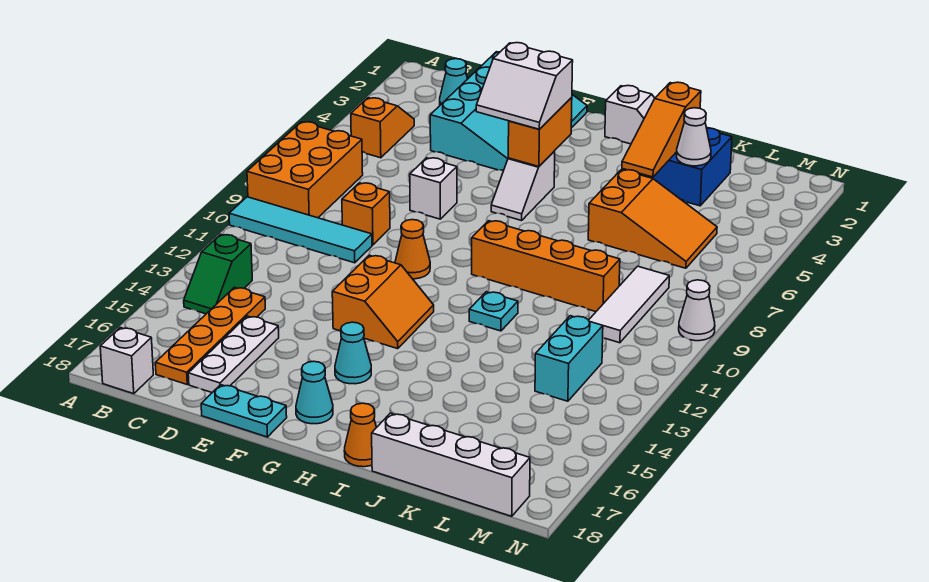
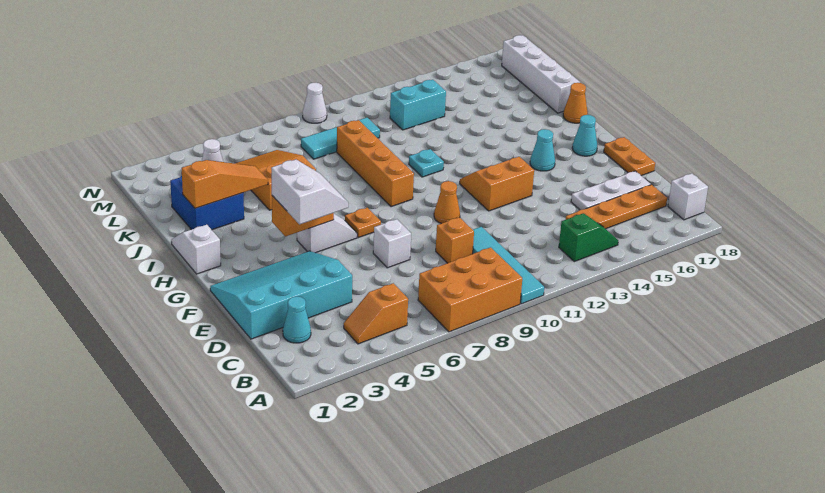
cyan plate E18:F18 level 1 -> orange plate E18:F18 level 1
none -> orange plate G7 level 1
white tile L8:L10 level 1 -> cyan tile L8:L10 level 1

